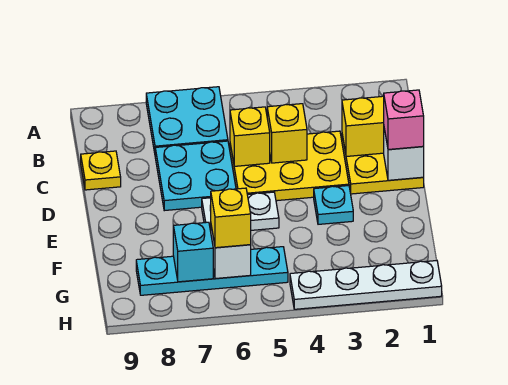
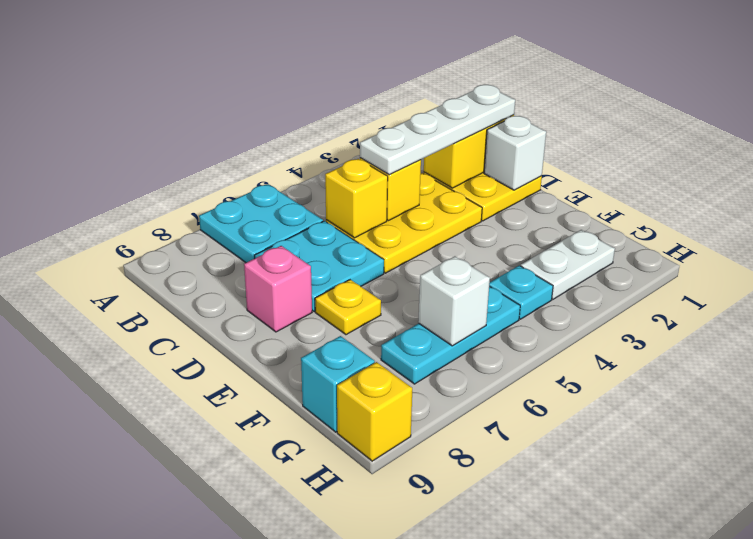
yellow plate C9 level 1 -> yellow plate E7 level 1
pink brick D1 level 3 -> pink brick D8 level 1
cyan plate E3 level 1 -> cyan plate G4 level 1
white plate E5:E6 level 1 -> white plate G2:G3 level 1
cyan plate G5:G8 level 1 -> cyan plate G5:G7 level 1
yellow brick G6 level 3 -> yellow brick H9 level 1
cyan brick G7 level 2 -> cyan brick G9 level 1
white plate H1:H4 level 1 -> white plate C1:C4 level 3

